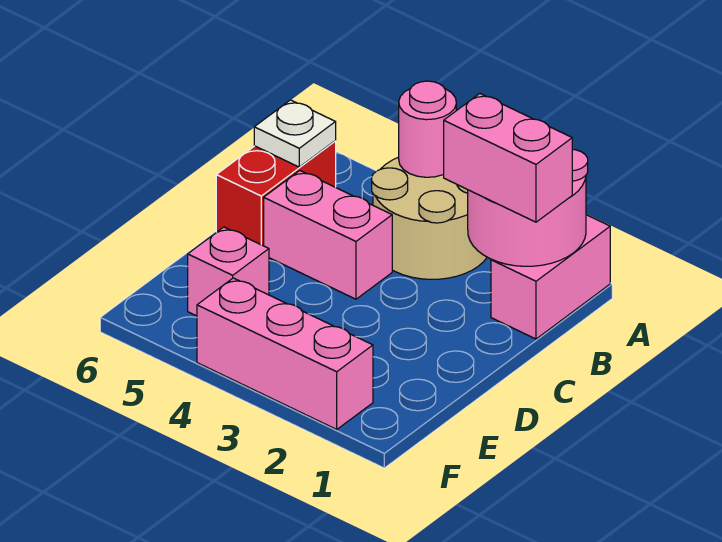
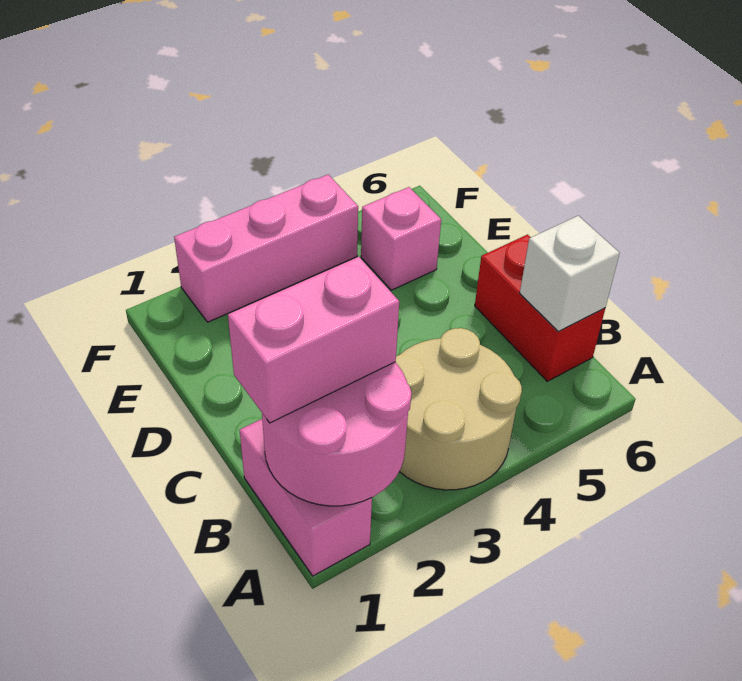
pink round brick A4 level 2 -> none
white plate B6 level 2 -> white brick B6 level 2
pink brick C4:C5 level 1 -> none

